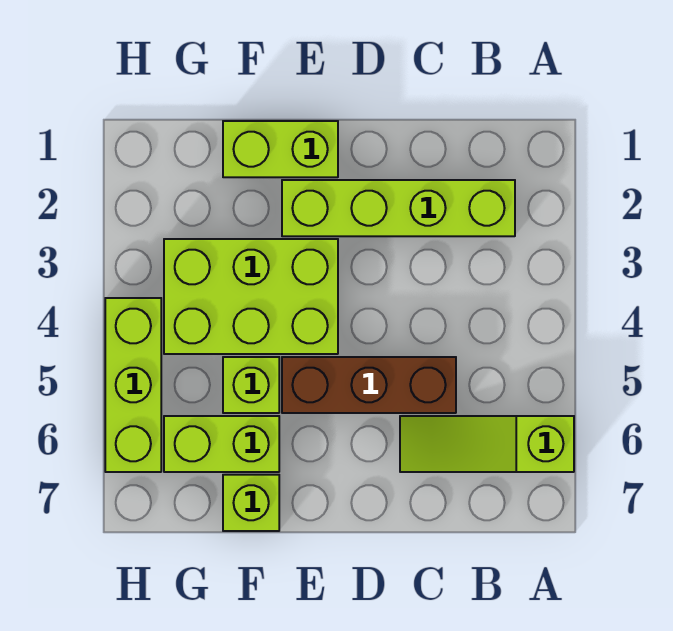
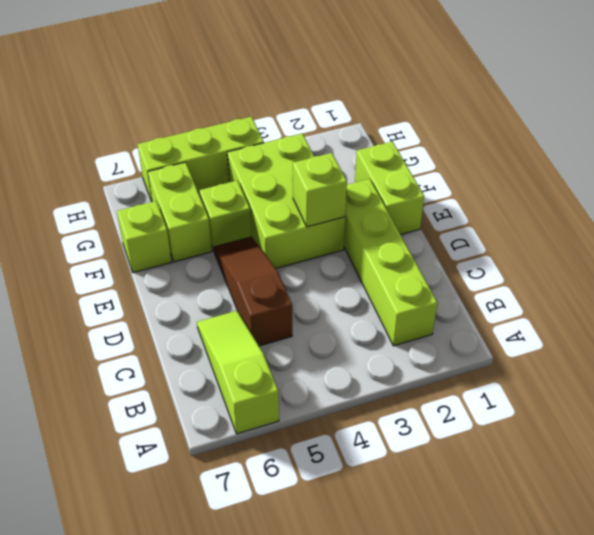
brown brick C5:E5 level 1 -> brown slope C5:E5 level 1 top C
none -> lime brick E3 level 2

